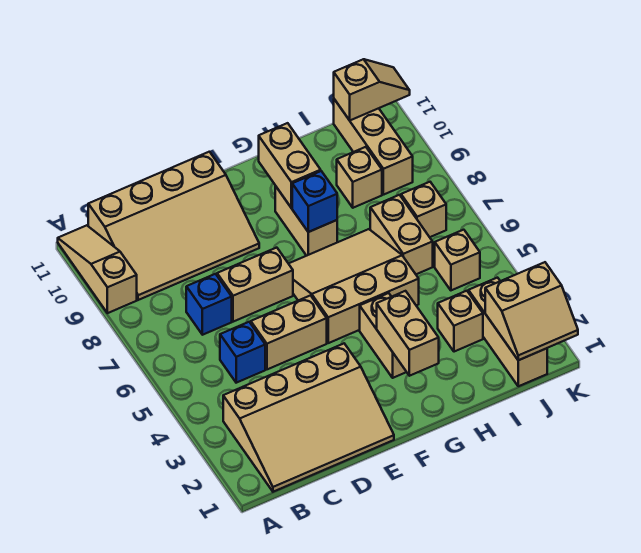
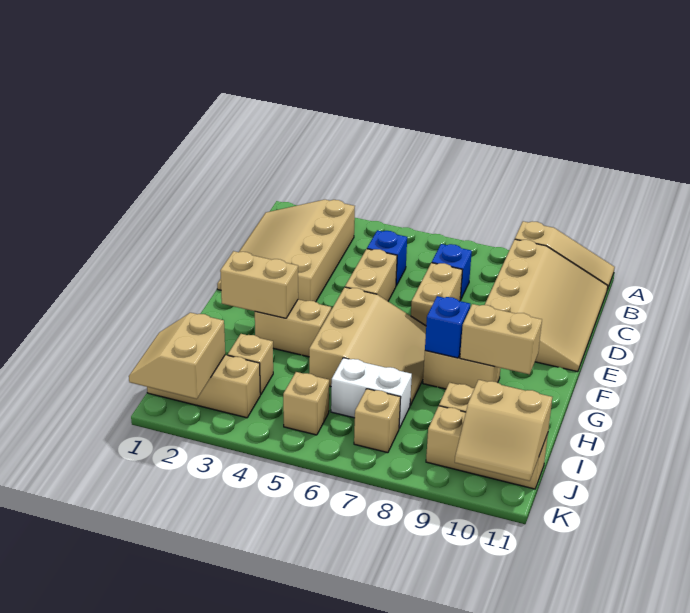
tan slope B9:E11 level 1 top 11 -> tan slope B9:E11 level 1 top 9
tan brick I6:I7 level 1 -> white brick I6:I7 level 1
tan slope J11:K11 level 2 top J -> tan slope J10:K11 level 2 top J

